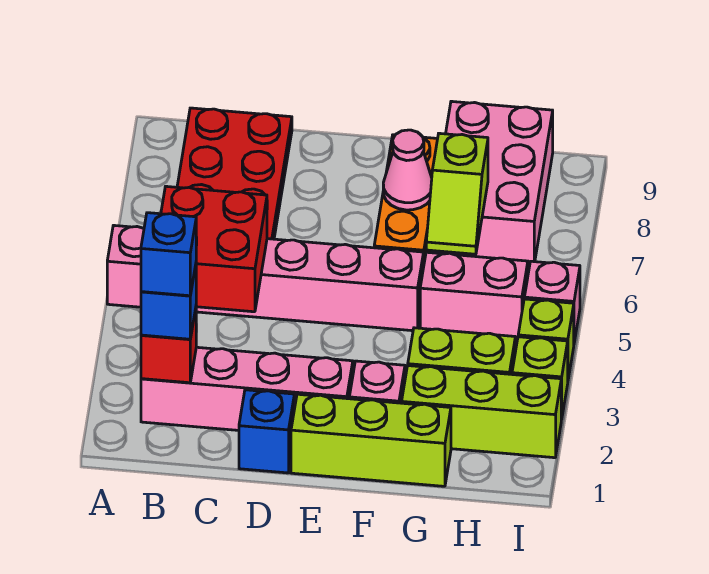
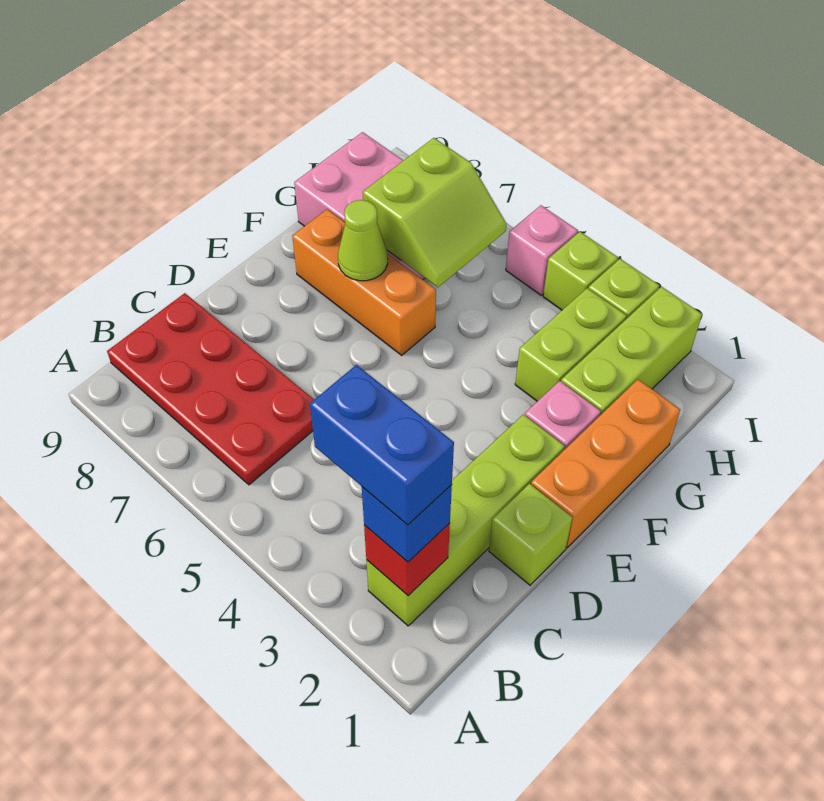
pink brick A5:F5 level 1 -> none
pink brick B2:E2 level 1 -> lime brick B2:E2 level 1
blue brick B2 level 4 -> blue brick B2:B3 level 4
red brick B4:C5 level 2 -> none
blue brick D1 level 1 -> lime brick D1 level 1
lime brick E1:G1 level 1 -> orange brick E1:G1 level 1
pink cone F7 level 2 -> lime cone F7 level 2
pink brick G5:H5 level 1 -> none
lime slope G6:G7 level 2 top 7 -> lime slope G6:H7 level 2 top 7

